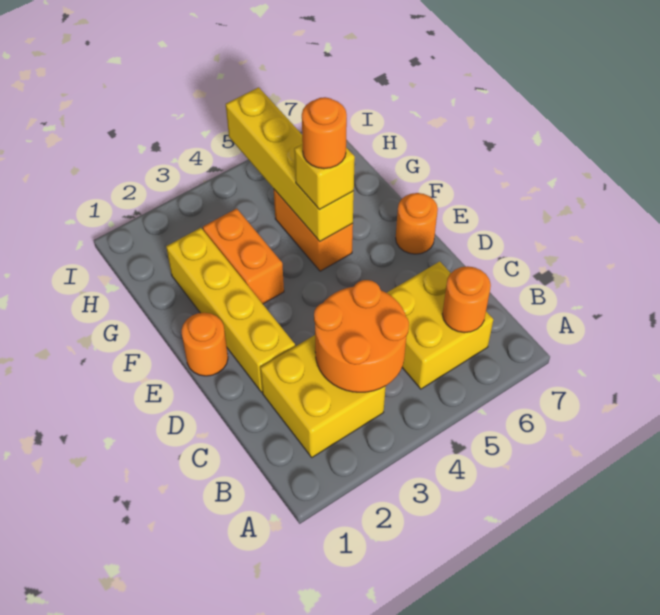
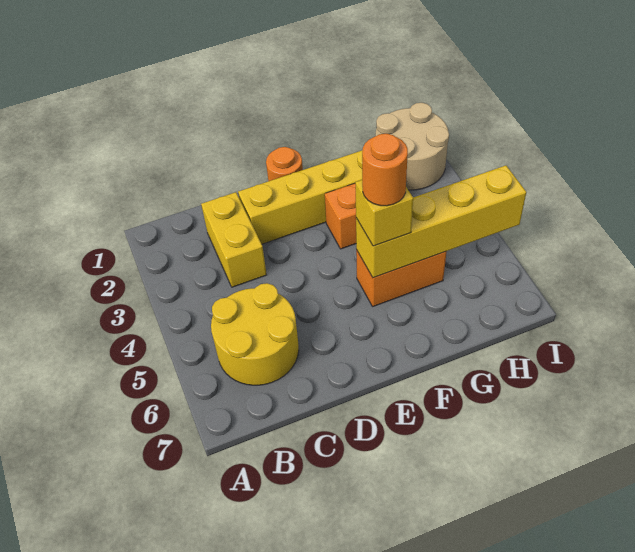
yellow brick B2:C3 level 1 -> yellow brick C2:C3 level 1
orange round brick B3:C4 level 2 -> none
yellow brick B5:C6 level 1 -> yellow round brick B5:C6 level 1
orange round brick B6 level 2 -> none
orange round brick E7 level 1 -> none
none -> tan round brick H1:I2 level 1

